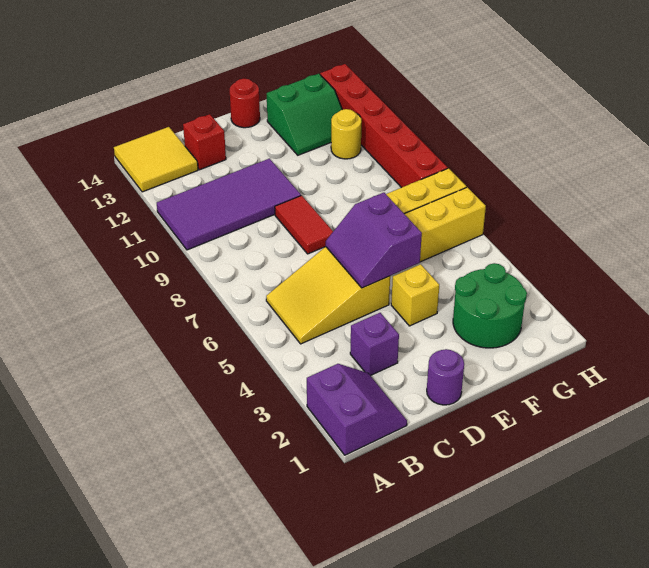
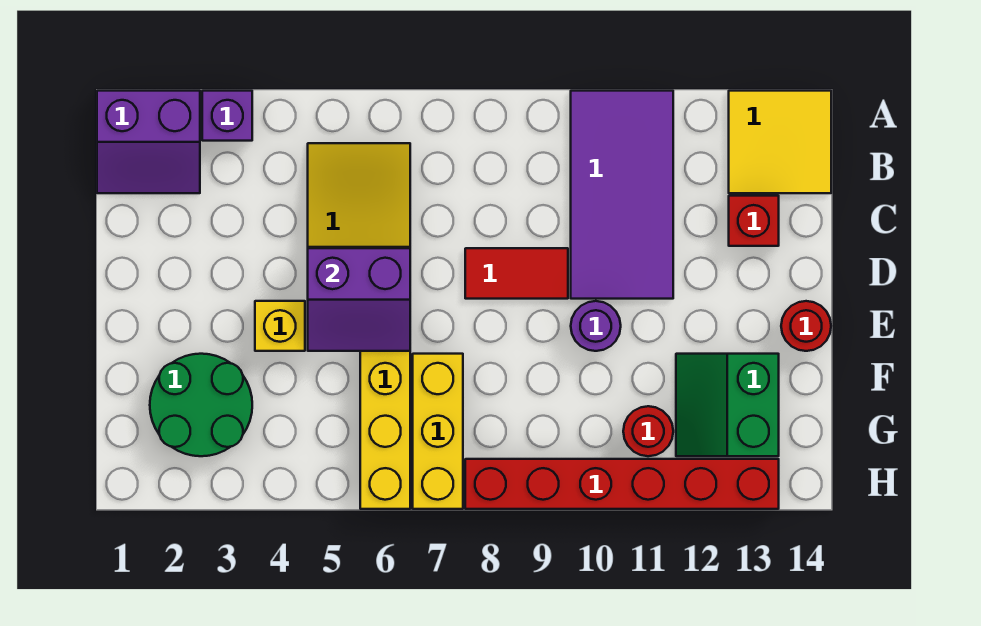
purple brick C3 level 1 -> purple brick A3 level 1
purple round brick D1 level 1 -> purple round brick E10 level 1
purple slope D5:E6 level 2 top E -> purple slope D5:E6 level 2 top D
yellow round brick G11 level 1 -> red round brick G11 level 1

